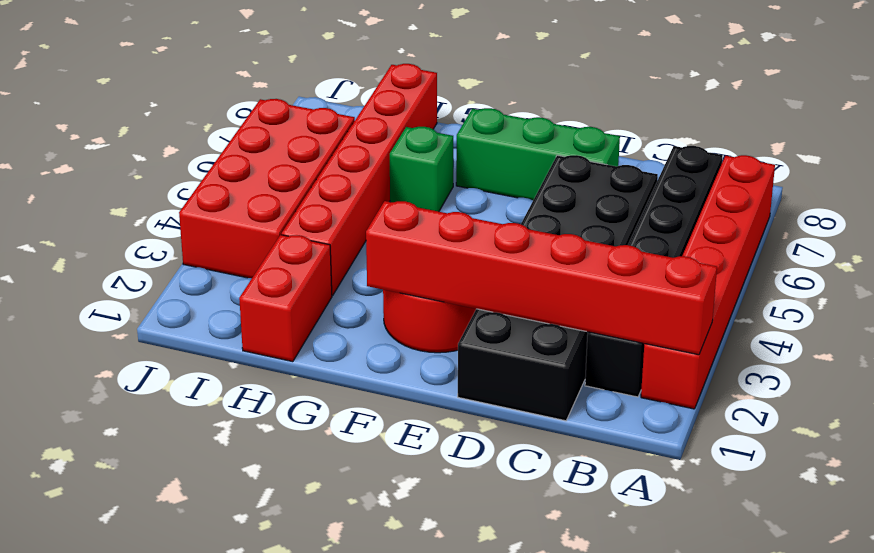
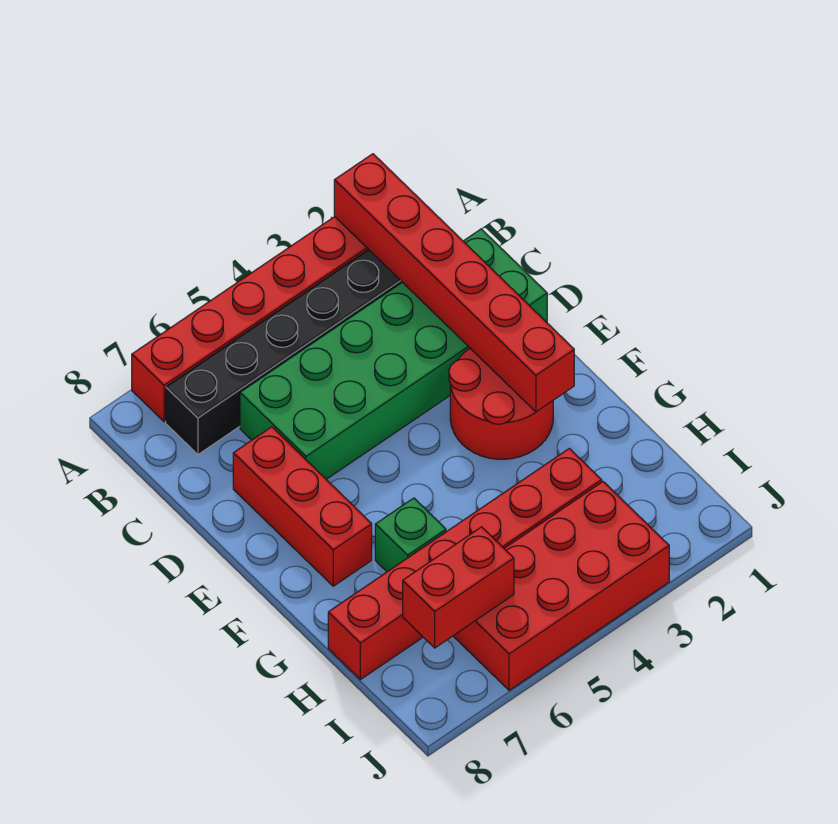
black brick C1:D6 level 1 -> green brick C1:D6 level 1
green brick D7:F7 level 1 -> red brick D7:F7 level 1
red brick H1:H2 level 1 -> red brick I6:I7 level 2

